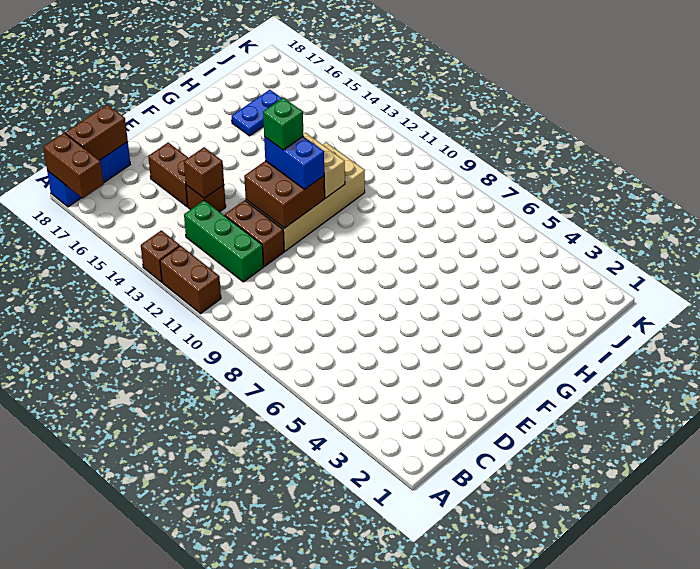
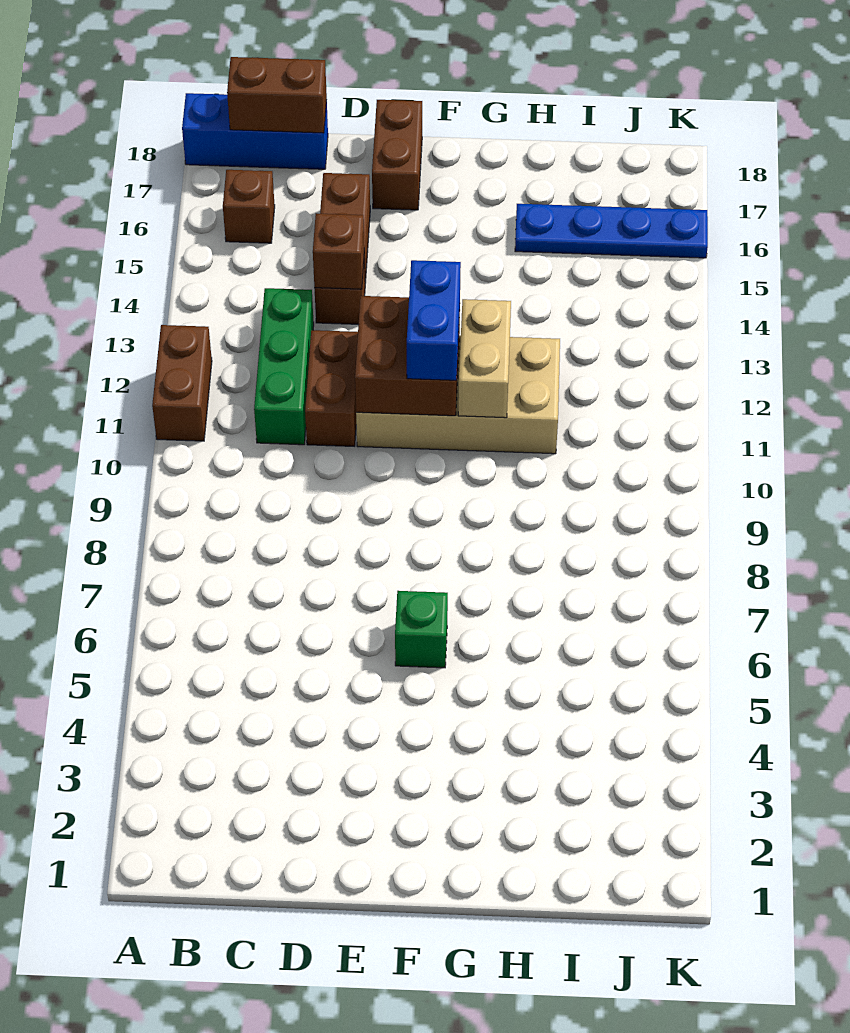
brown brick A13 level 1 -> brown brick B16 level 1
brown brick A17:A18 level 2 -> brown brick E17:E18 level 1
green brick F12 level 4 -> green brick F6 level 1
blue plate H16:I16 level 1 -> blue plate H16:K16 level 1

